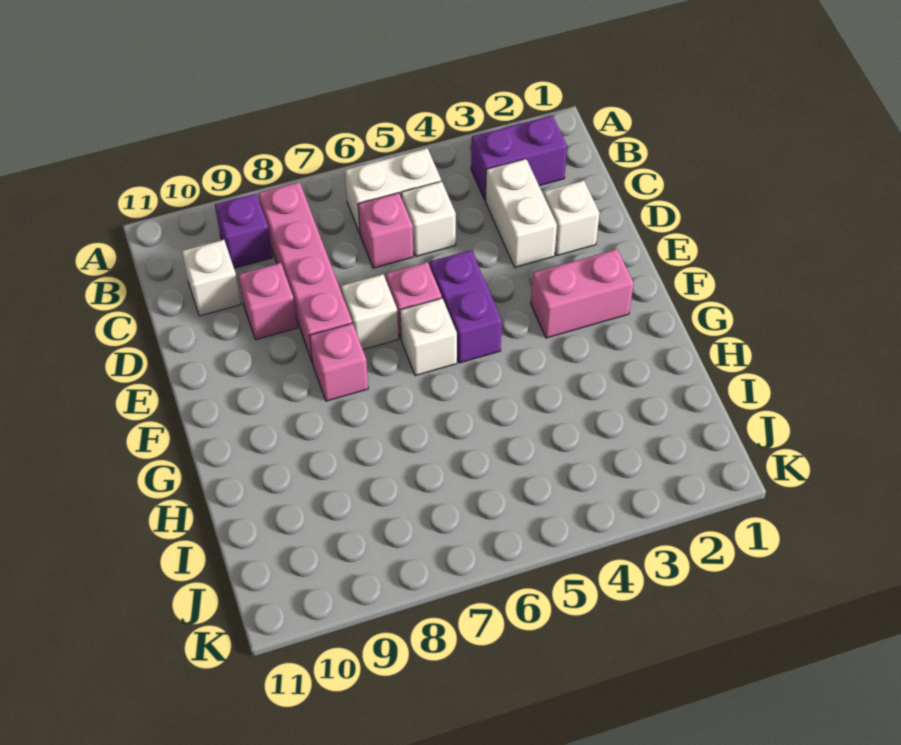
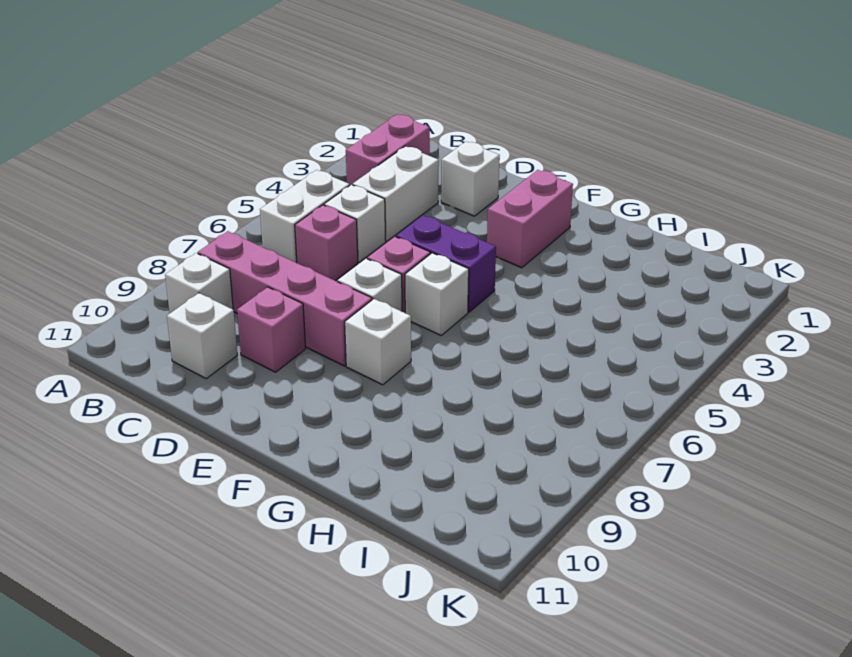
purple brick B2:B3 level 1 -> pink brick B2:B3 level 1
purple brick B9 level 1 -> white brick B9 level 1
white brick C3:D3 level 1 -> white brick C3:C4 level 1
pink brick F8 level 1 -> white brick F8 level 1

